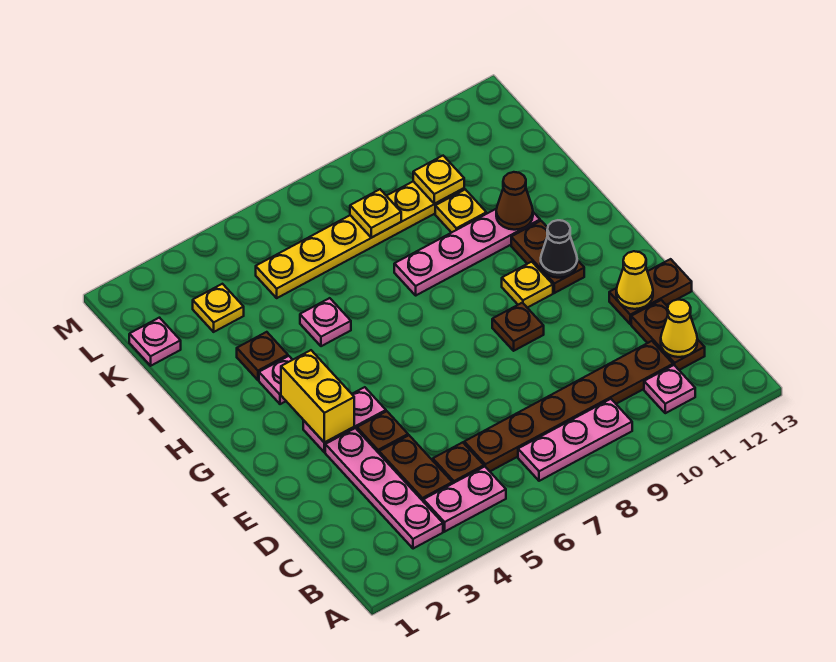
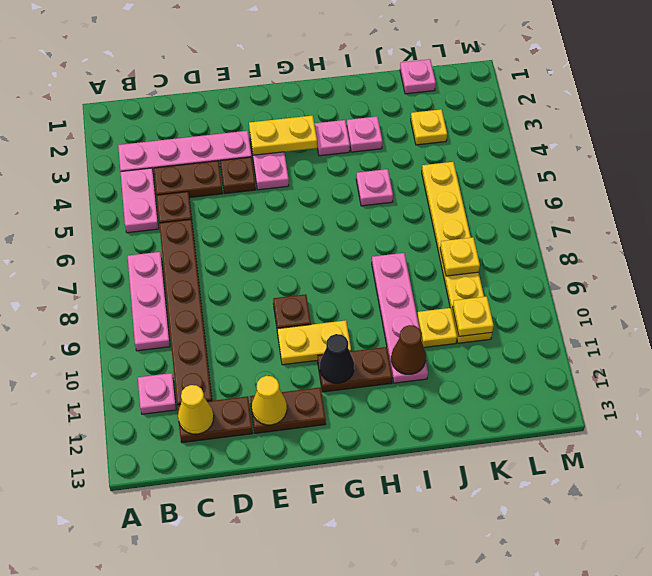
brown plate E12:E13 level 1 -> brown plate E12:F12 level 1
yellow brick F3:G3 level 2 -> yellow plate F3:G3 level 2
yellow plate G10 level 1 -> yellow plate F10:G10 level 1
brown plate I3 level 1 -> pink plate I3 level 1

